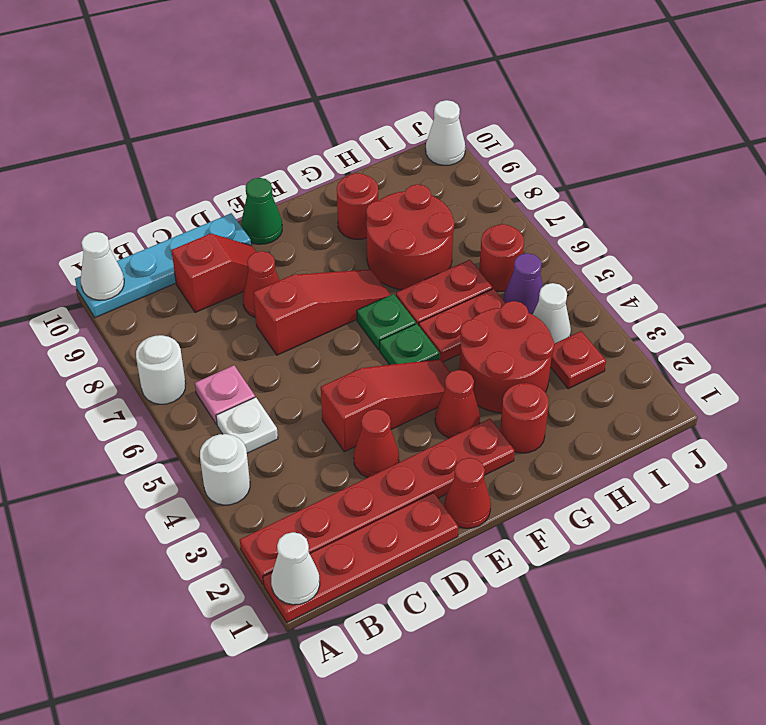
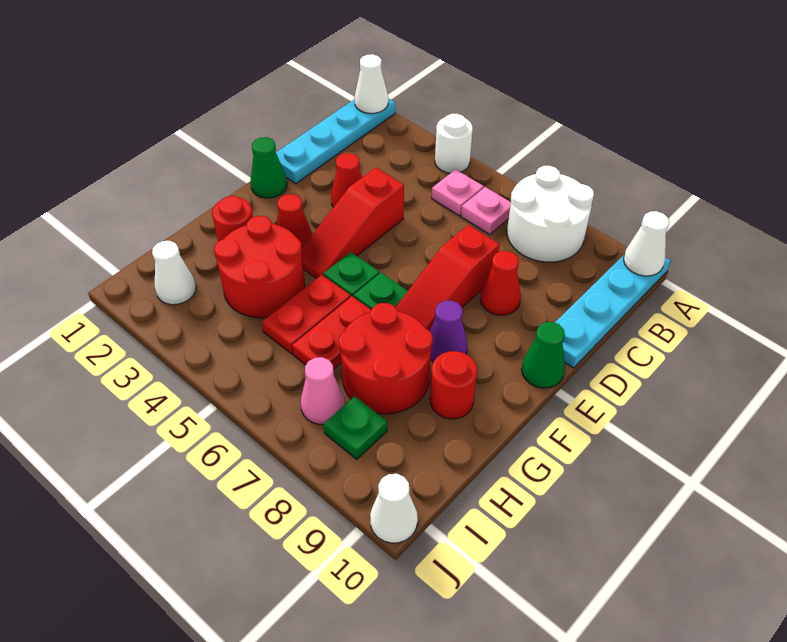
red plate A1:D1 level 1 -> cyan plate A1:D1 level 1
red plate A2:F2 level 1 -> none
white round brick A7 level 1 -> white round brick A7:B8 level 1
white plate B5 level 1 -> pink plate B5 level 1
red slope C9:D9 level 1 top C -> none
red cone E1 level 1 -> green cone E1 level 1
red plate I3 level 1 -> none
white cone I4 level 1 -> white cone I2 level 1
purple cone I5 level 1 -> purple cone F8 level 1
red round brick I6 level 1 -> none
none -> pink cone I7 level 1
none -> green plate I8 level 1

